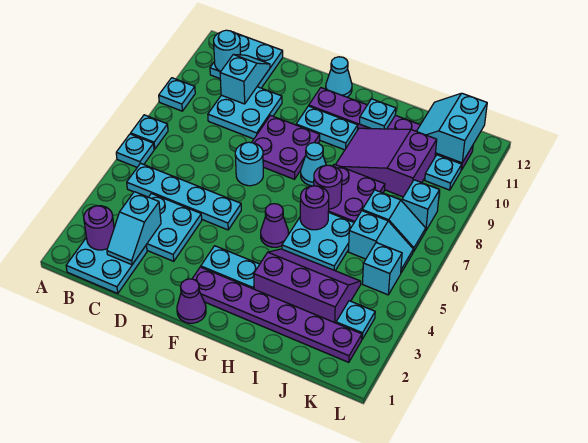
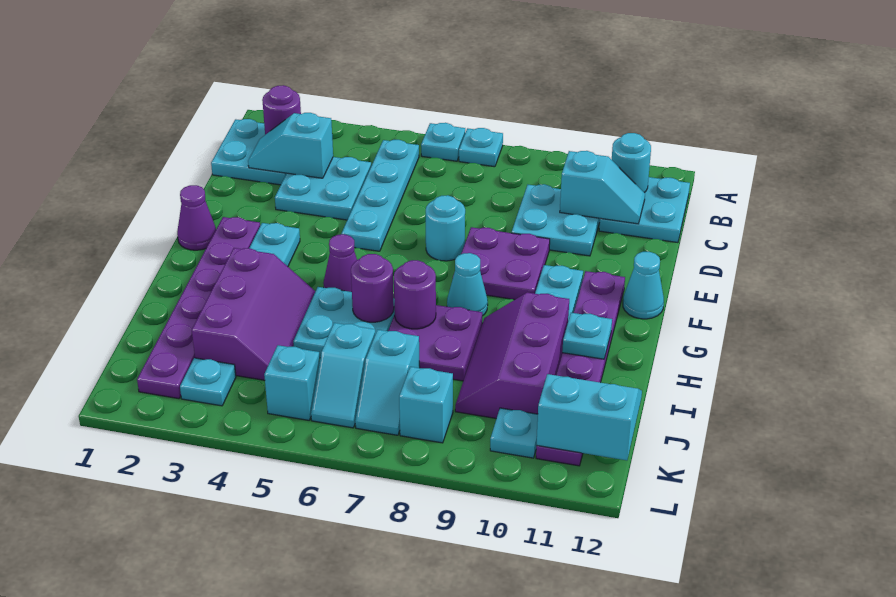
cyan plate A9 level 1 -> none
purple slope H9:J10 level 1 top J -> purple slope H9:J10 level 1 top 10

